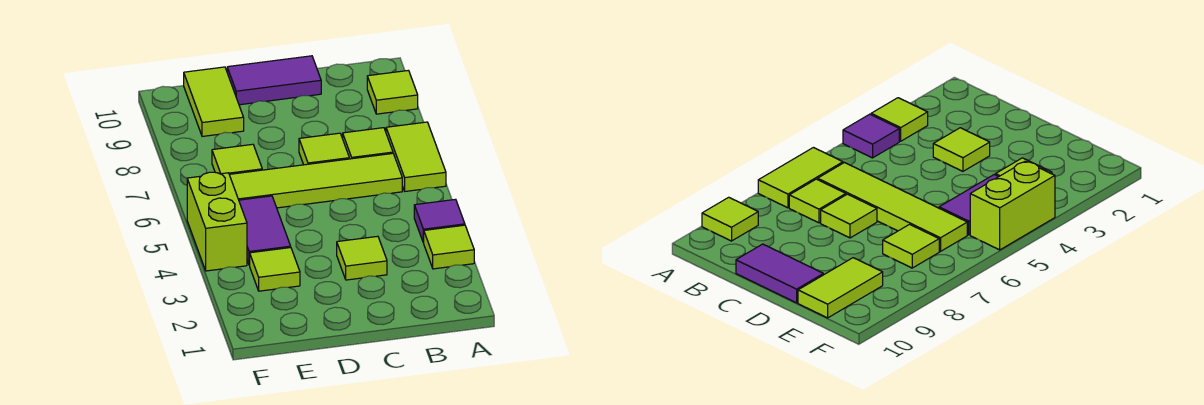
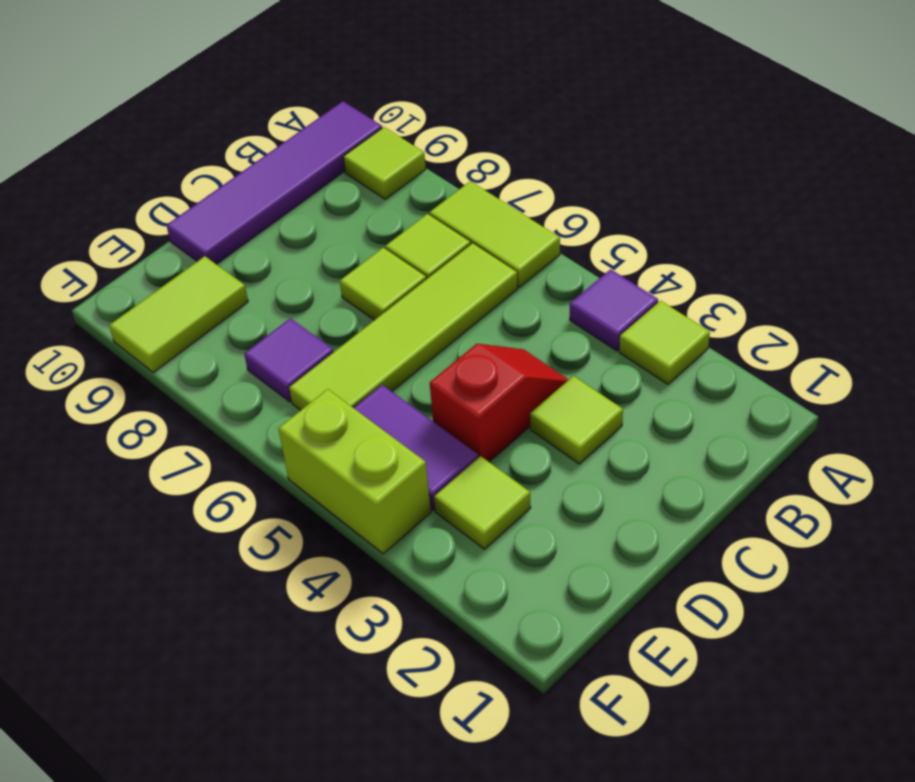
none -> red slope C4:D4 level 1 top D
purple tile C10:D10 level 1 -> purple tile A10:D10 level 1
lime tile E7 level 1 -> purple tile E7 level 1
lime tile E9:E10 level 1 -> lime tile E9:F9 level 1

